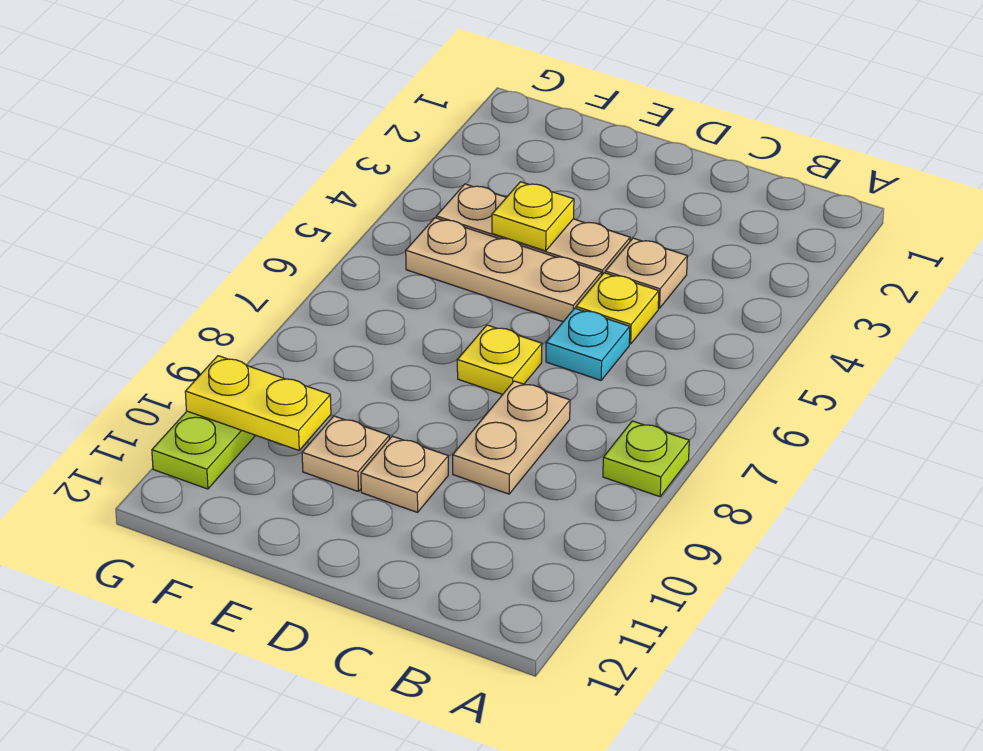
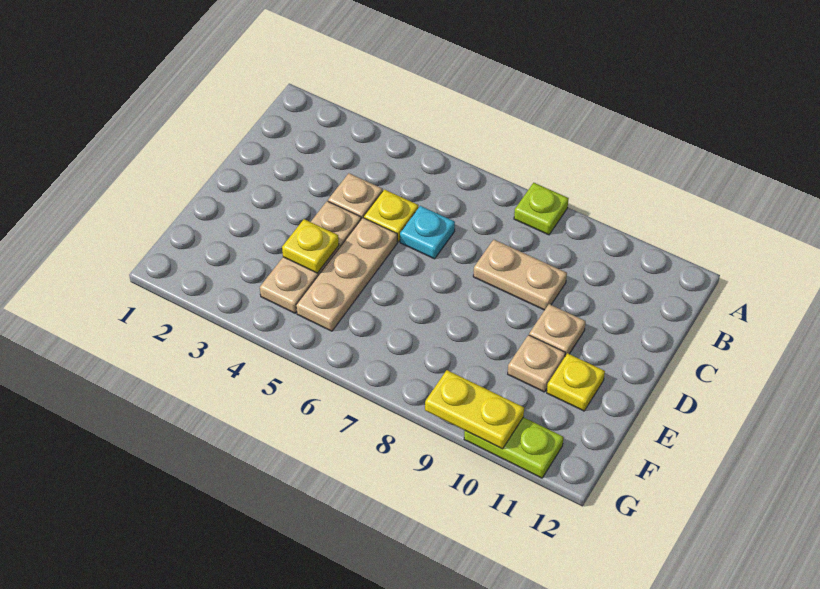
yellow plate D7 level 1 -> yellow plate E11 level 1
yellow plate F10:G10 level 2 -> yellow plate G9:G10 level 2

